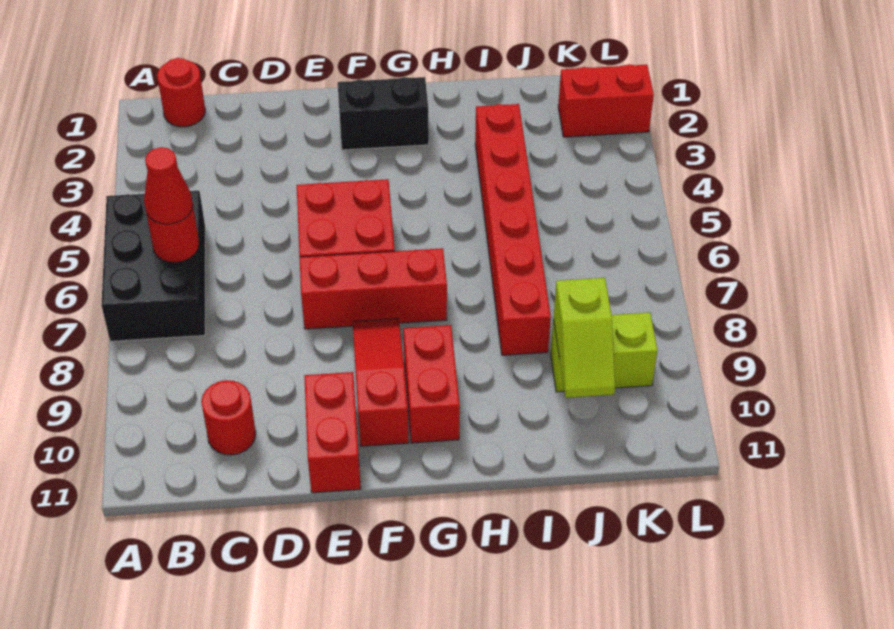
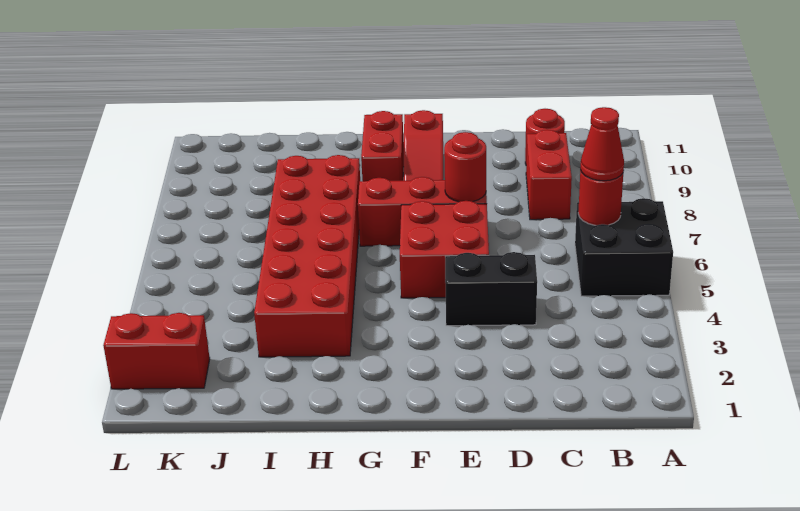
black brick A5:B7 level 1 -> black brick A5:B6 level 1
red round brick B1 level 1 -> red round brick E7 level 2
red brick E10:E11 level 1 -> red brick C8:C9 level 1
black brick F2:G2 level 1 -> black brick D4:E4 level 1
red brick I3:I8 level 1 -> red brick H3:I8 level 1
lime brick J9:K9 level 1 -> none
lime slope J9:J10 level 2 top 9 -> none

